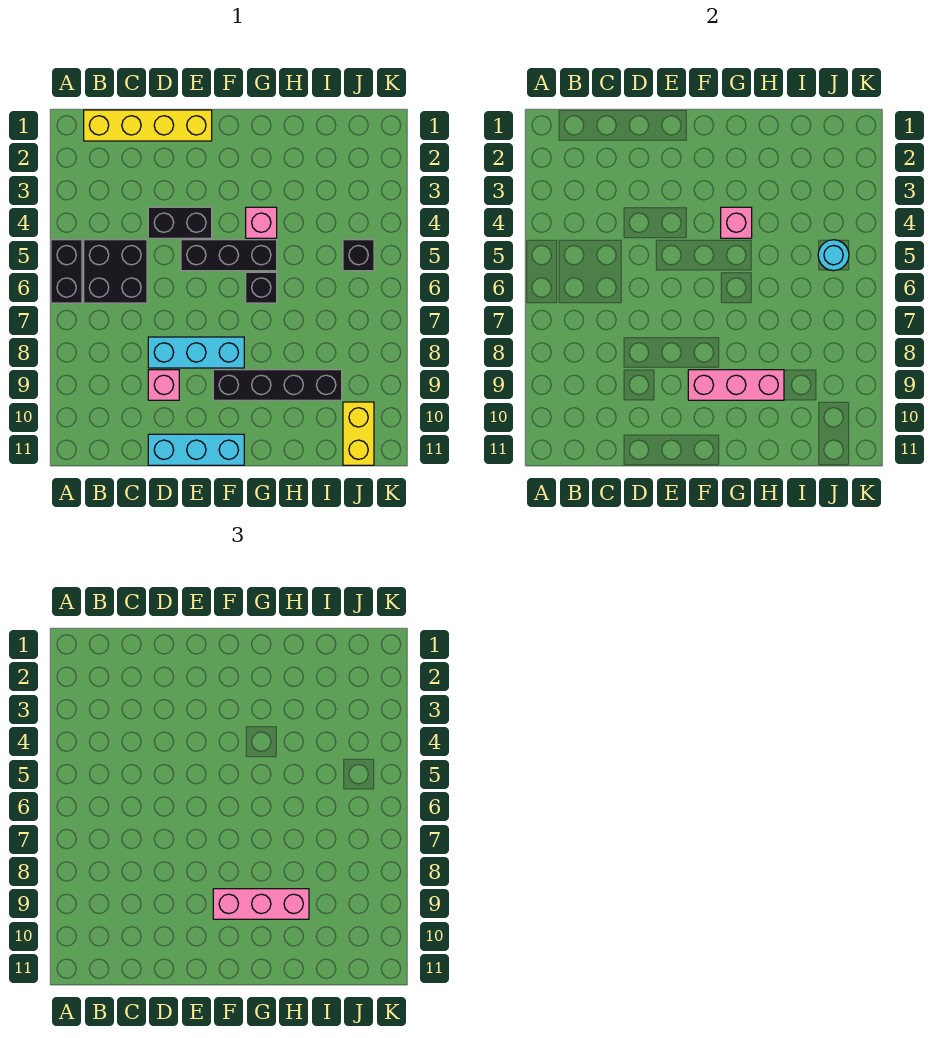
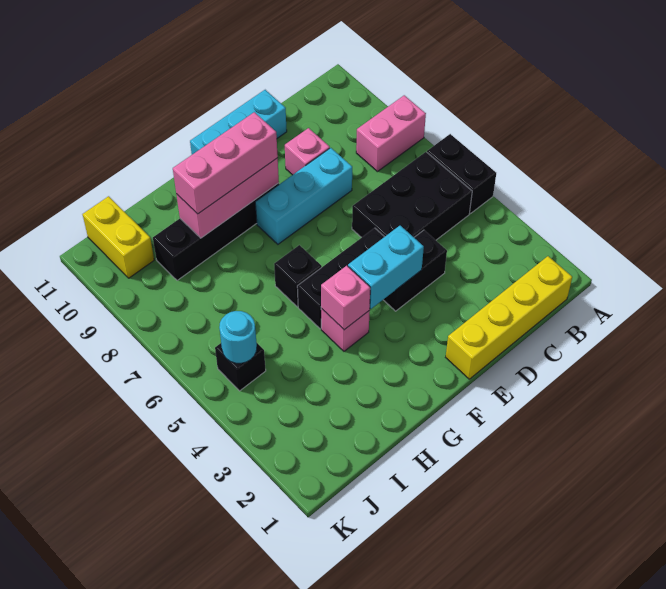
none -> pink brick A8:B8 level 1
black brick B5:C6 level 1 -> black brick B5:D6 level 1
none -> cyan brick E4:F4 level 2

